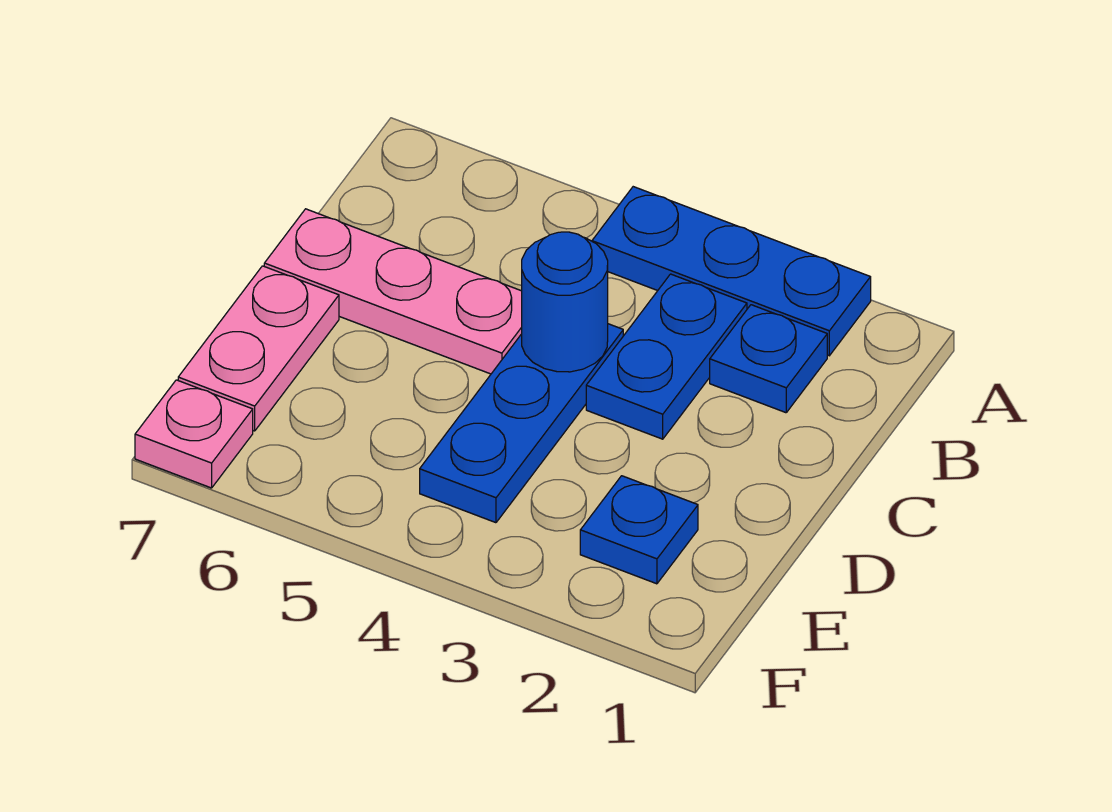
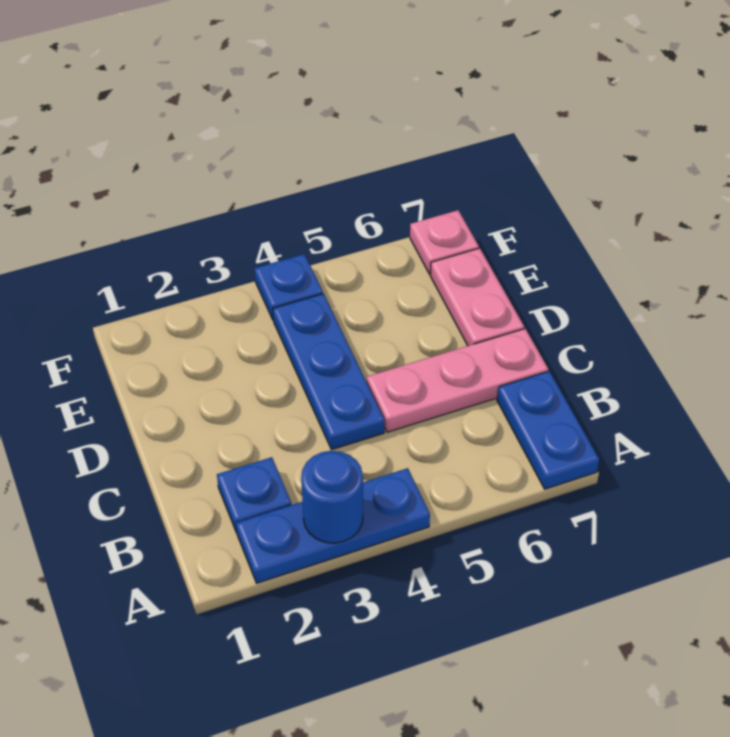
blue plate B3:C3 level 1 -> blue plate A7:B7 level 1
blue round brick C4 level 2 -> blue round brick A3 level 2
blue plate E2 level 1 -> blue plate F4 level 1

